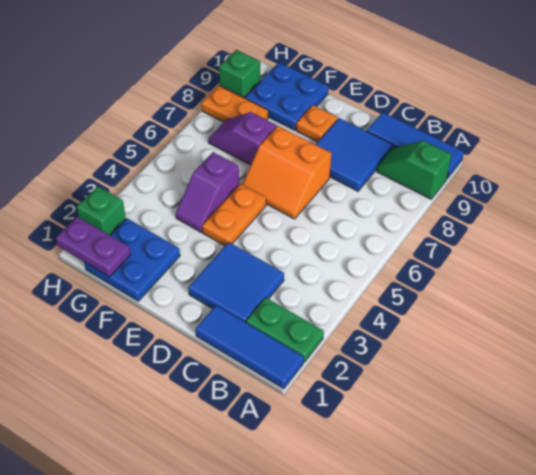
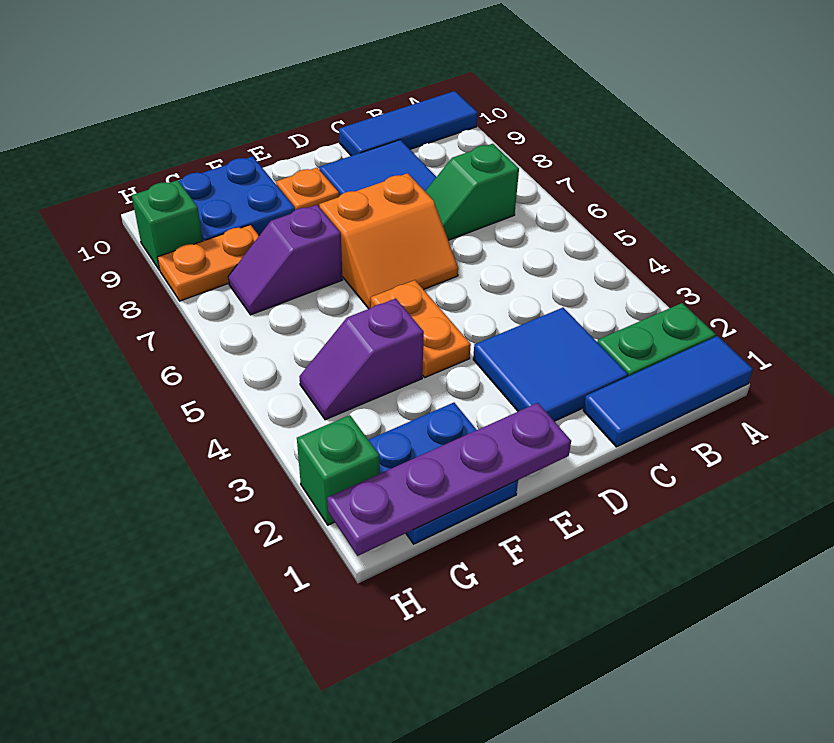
green slope A9:B9 level 1 top A -> green slope B7:C7 level 1 top B
purple slope F4:F5 level 1 top 5 -> purple slope F4:G4 level 1 top F
purple plate G1:H1 level 2 -> purple plate E1:H1 level 2

